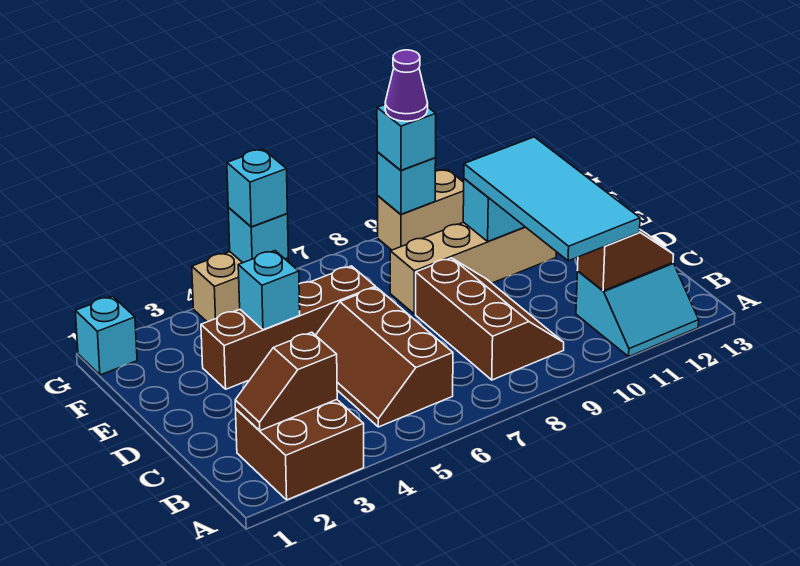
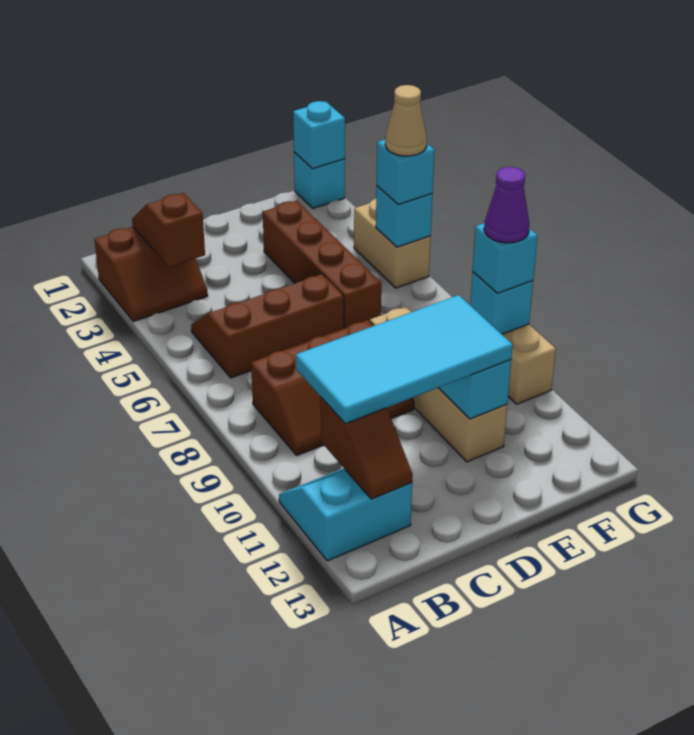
brown brick A2:B3 level 1 -> brown slope A2:B3 level 1 top 2
cyan slope A11:B12 level 1 top B -> cyan slope A11:B12 level 1 top 12
cyan brick E4 level 2 -> cyan brick G1 level 2
none -> tan cone G5 level 4

